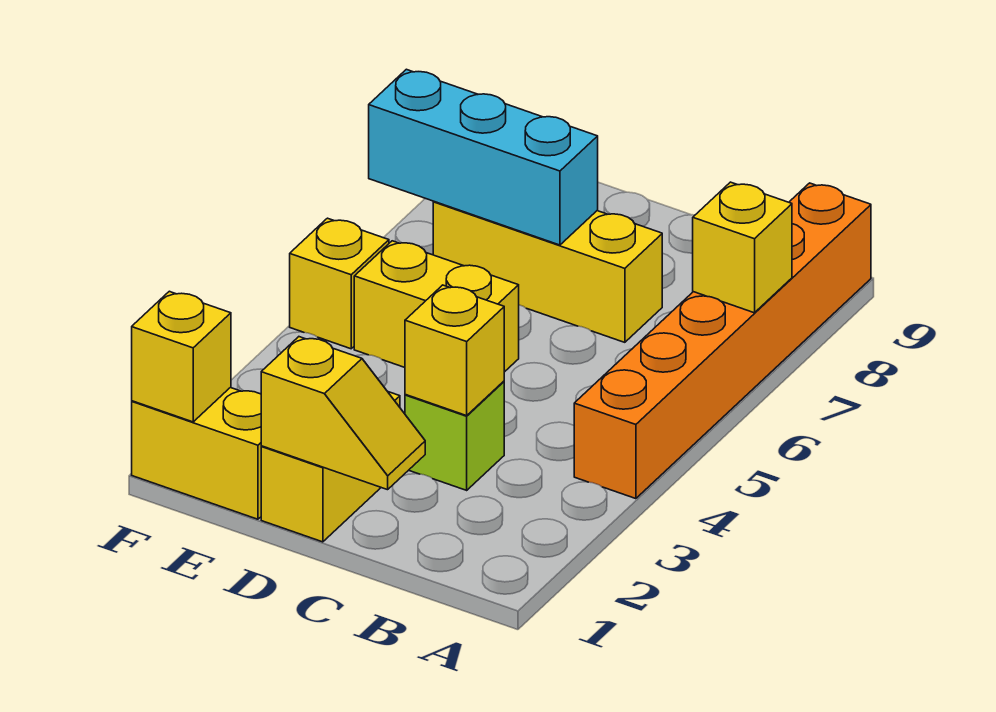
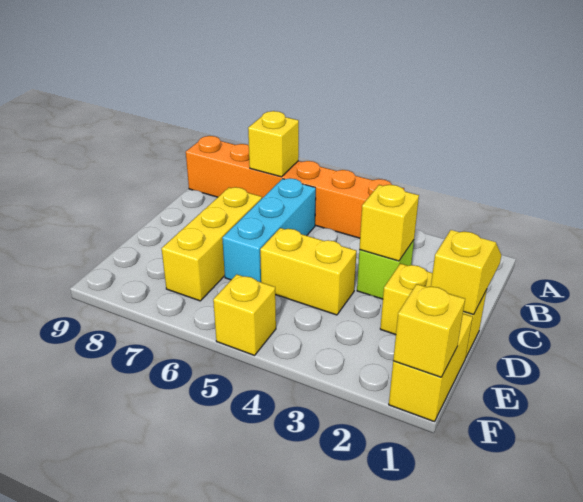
yellow brick D5:E5 level 1 -> yellow brick D4:D5 level 1
cyan brick D7:F7 level 2 -> cyan brick B6:D6 level 1

